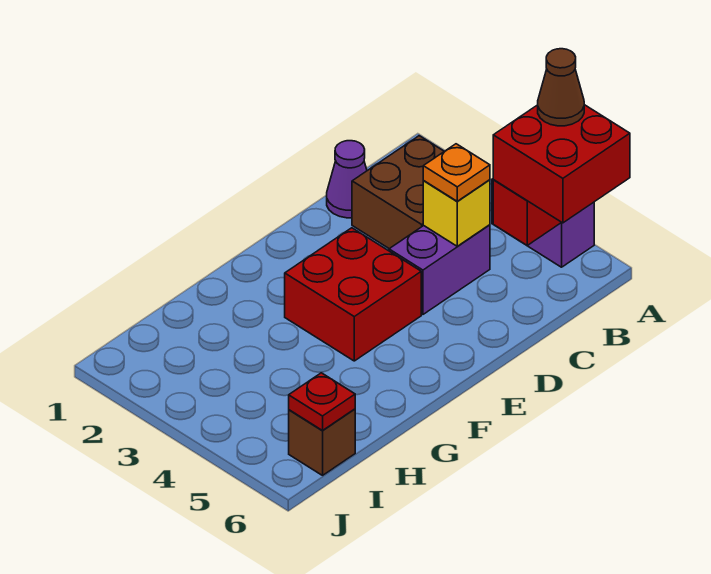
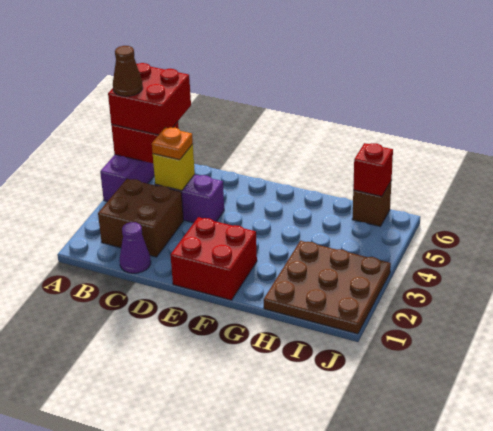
red brick E3:F4 level 1 -> red brick E1:F2 level 1
none -> brown plate H1:J3 level 1
red plate I6 level 2 -> red brick I6 level 2

